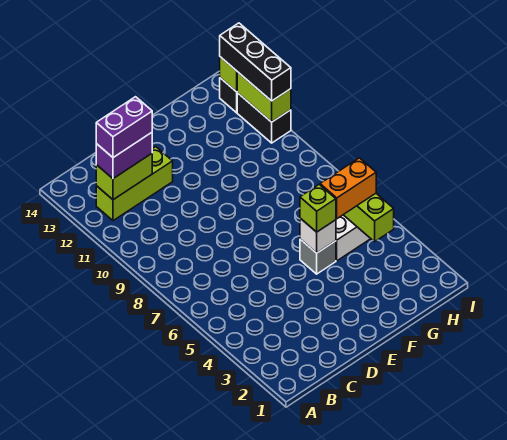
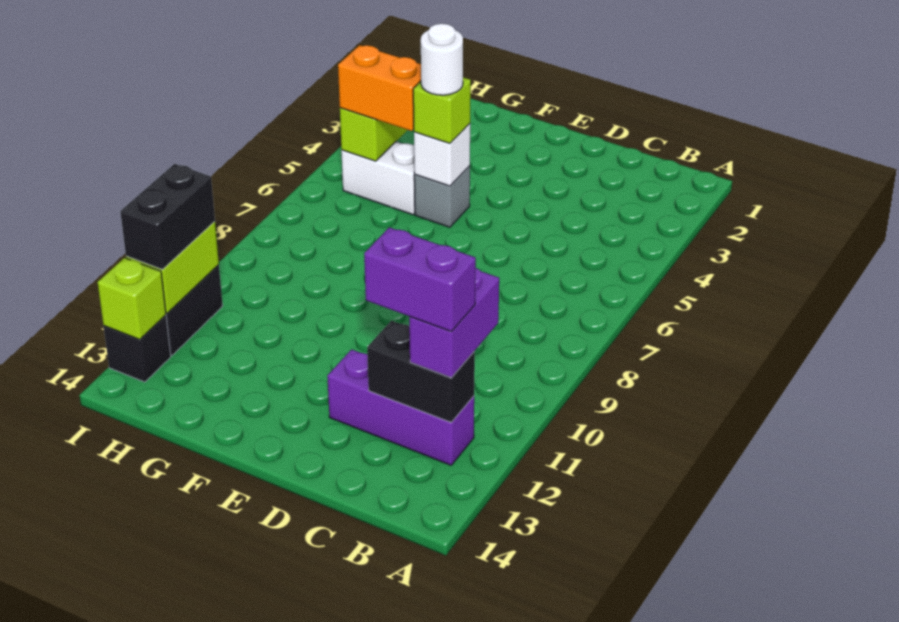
lime brick B12:D12 level 1 -> purple brick B12:D12 level 1
lime brick B12:C12 level 2 -> black brick B12:C12 level 2
purple brick B12:C12 level 3 -> purple brick B11:B12 level 3
none -> white round brick F5 level 4
black brick I11:I13 level 3 -> black brick I11:I12 level 3

